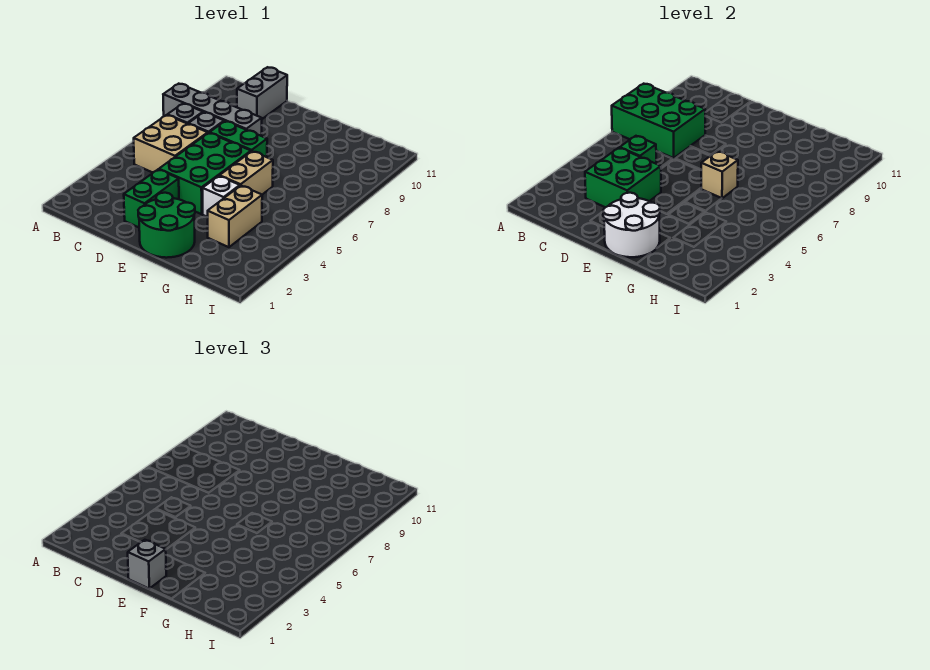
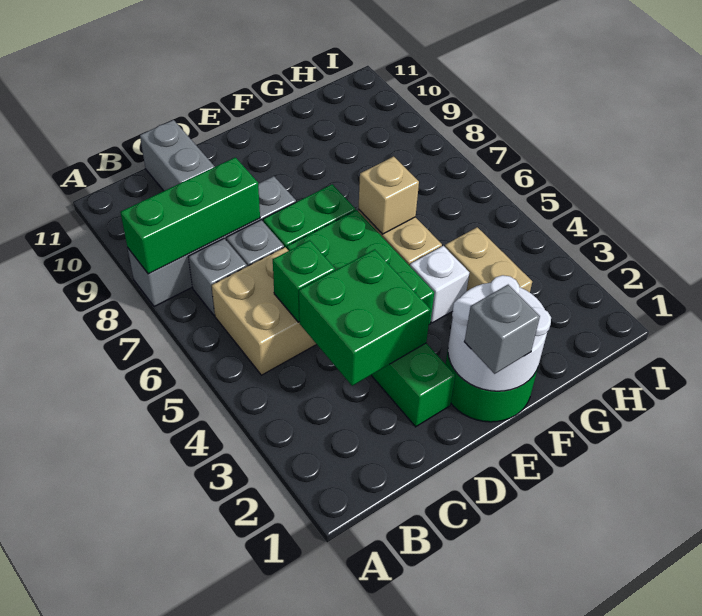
green brick A7:C8 level 2 -> green brick A8:C8 level 2

